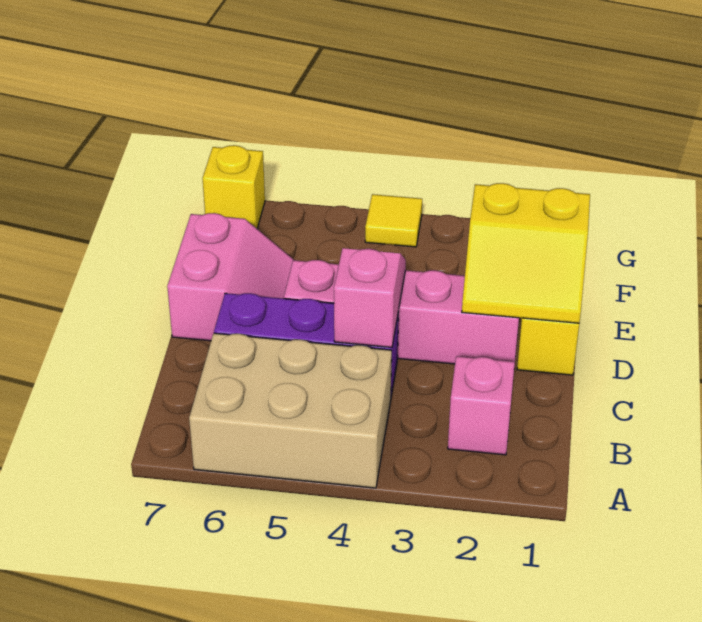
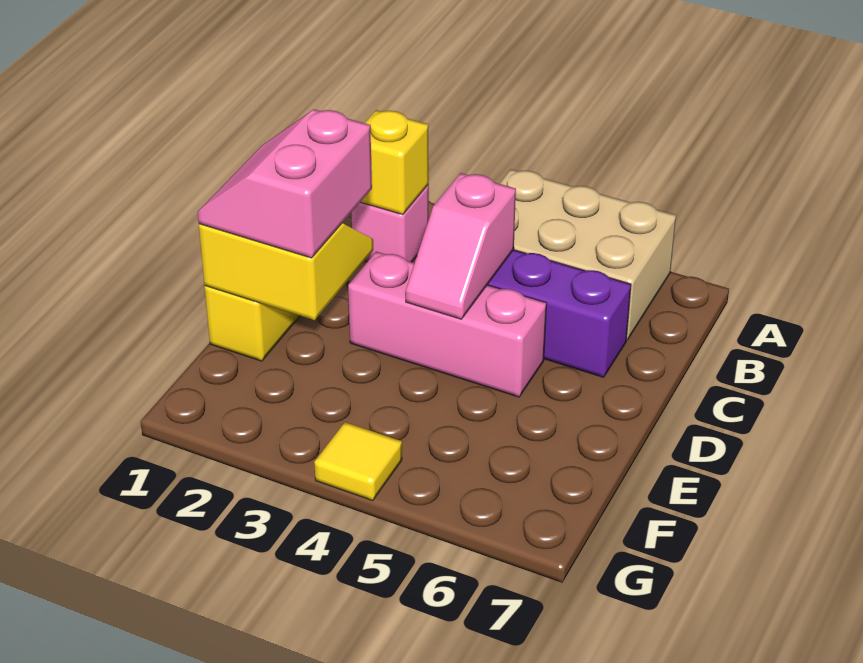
pink brick D2:D5 level 1 -> pink brick D3:D5 level 1
pink slope D6:E7 level 1 top 7 -> pink slope D1:E2 level 3 top 2
yellow brick G7 level 1 -> yellow brick B2 level 2

